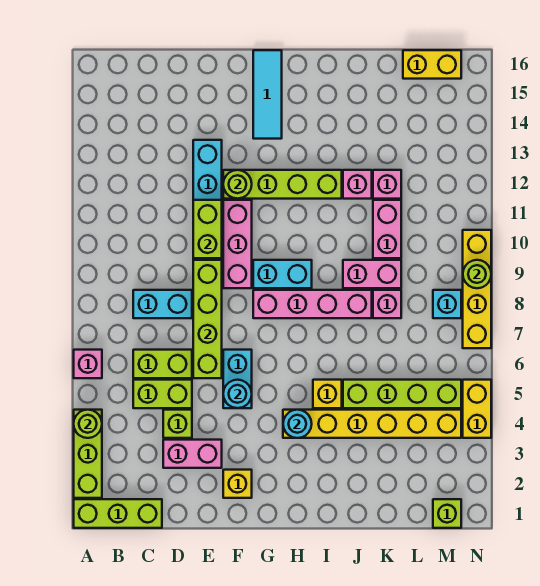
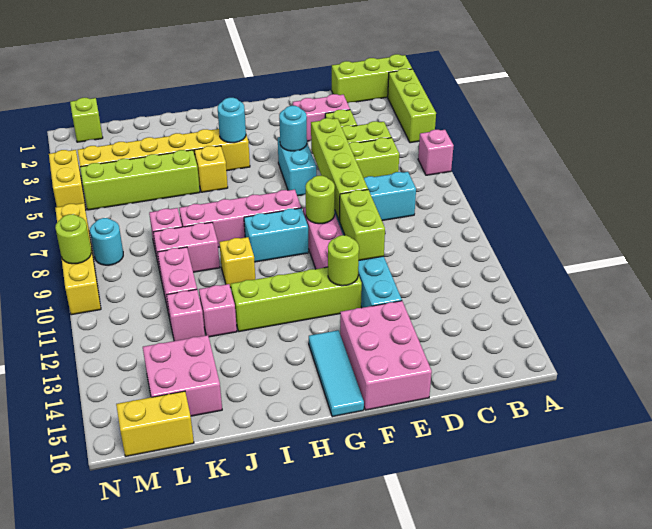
lime round brick A4 level 2 -> lime round brick F9 level 2
none -> pink brick E14:F16 level 1
yellow brick F2 level 1 -> yellow brick I10 level 1
none -> pink brick K14:L15 level 1
cyan brick M8 level 1 -> cyan round brick M8 level 1

